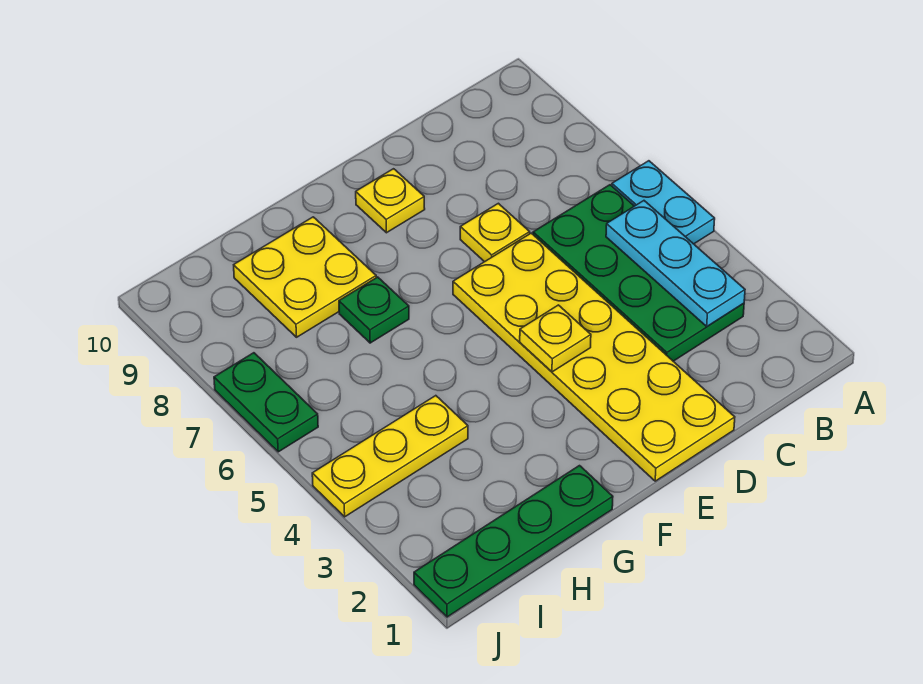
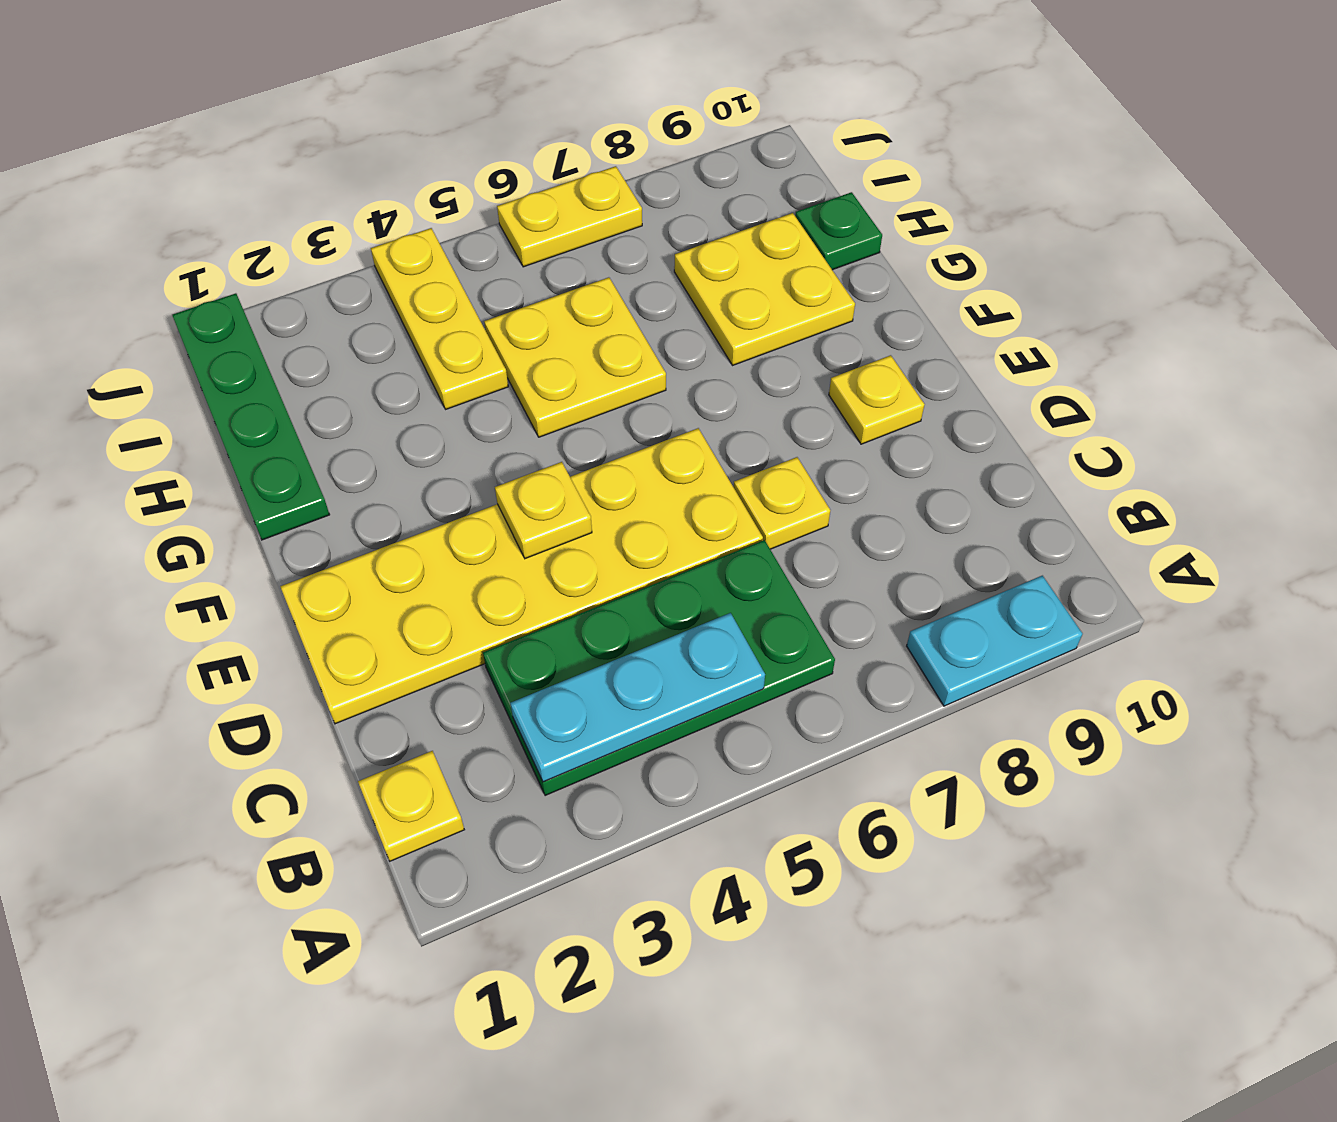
cyan plate A5:A6 level 1 -> cyan plate A8:A9 level 1
none -> yellow plate B1 level 1
none -> yellow plate G5:H6 level 1
green plate G7 level 1 -> green plate H10 level 1
green plate J6:J7 level 1 -> yellow plate J6:J7 level 1

